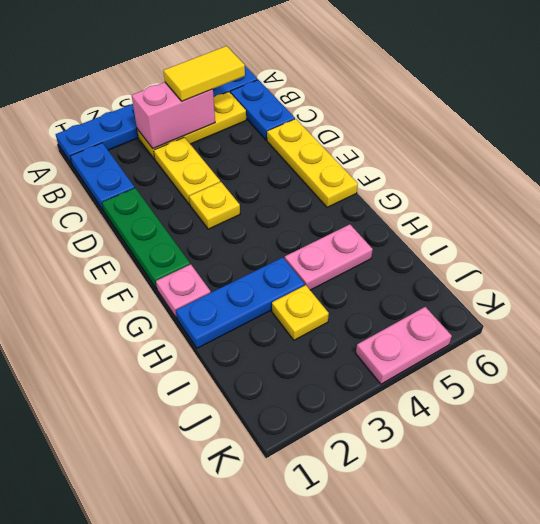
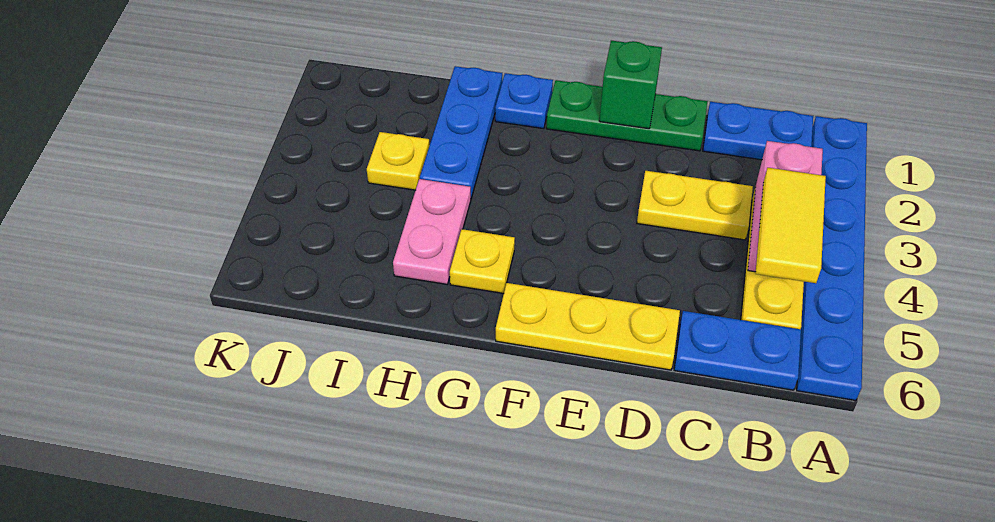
none -> green brick E1 level 2
yellow plate E3 level 1 -> yellow plate G5 level 1
pink plate G1 level 1 -> blue plate G1 level 1
pink plate K4:K5 level 1 -> none

